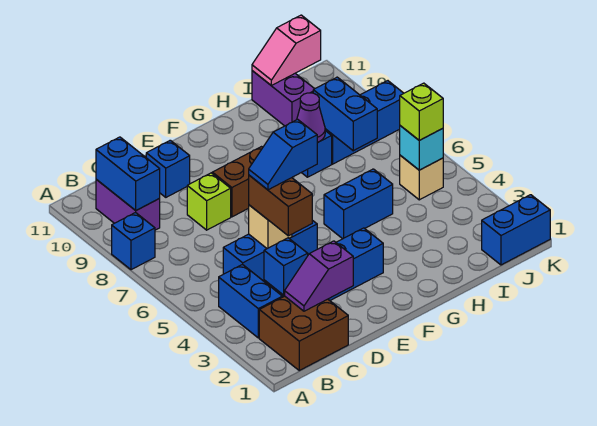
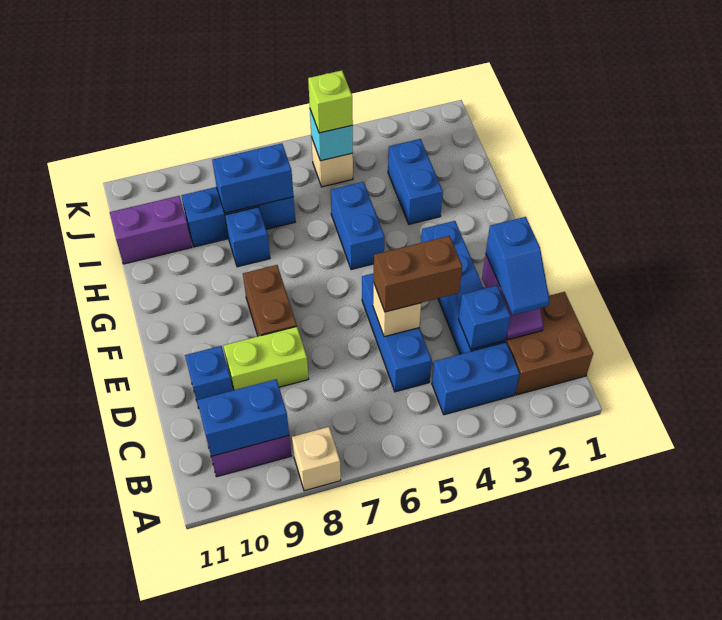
blue brick A8 level 1 -> tan brick A8 level 1
blue slope D5:E5 level 4 top E -> blue slope C2:D2 level 3 top D
lime brick D8 level 1 -> lime brick D8:D9 level 1
purple cone H8 level 2 -> none
blue brick I8:K8 level 1 -> blue brick I7:I9 level 1
pink slope I11:J11 level 2 top J -> none
blue brick J1:K1 level 1 -> blue brick H3:I3 level 1

